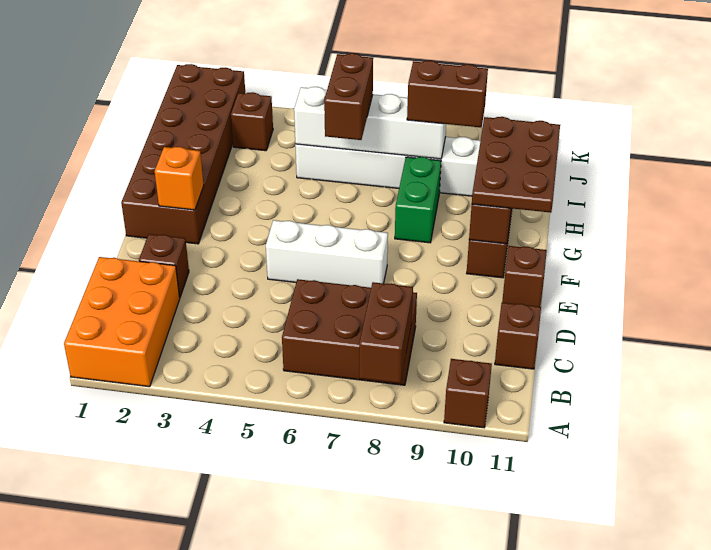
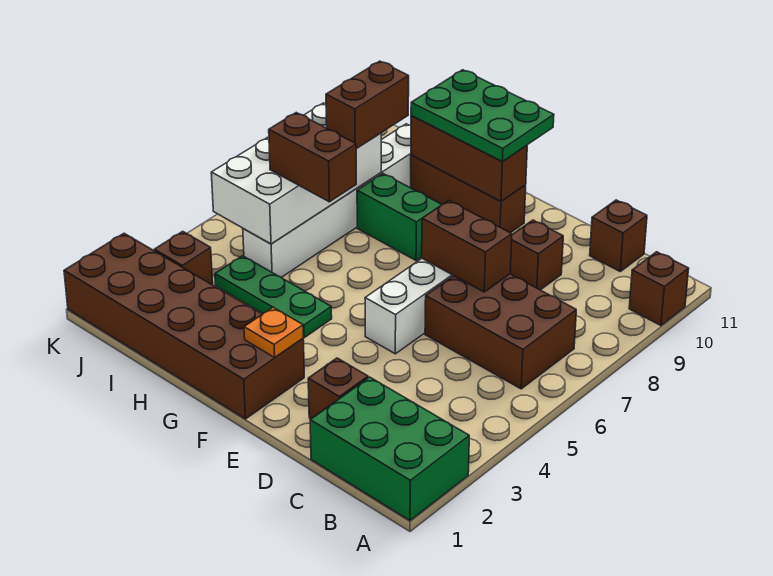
orange brick A1:C2 level 1 -> green brick A1:C2 level 1
brown brick A8:B8 level 2 -> brown brick D7:E7 level 2
brown brick B6:C8 level 1 -> brown brick B6:D7 level 1
brown brick E11 level 1 -> brown brick D9 level 1
orange brick F2 level 2 -> orange plate F2 level 2
brown plate F10:H11 level 3 -> green plate F10:H11 level 3
none -> green plate G4:I4 level 1
white brick I5:I8 level 2 -> white brick I5:J8 level 2

